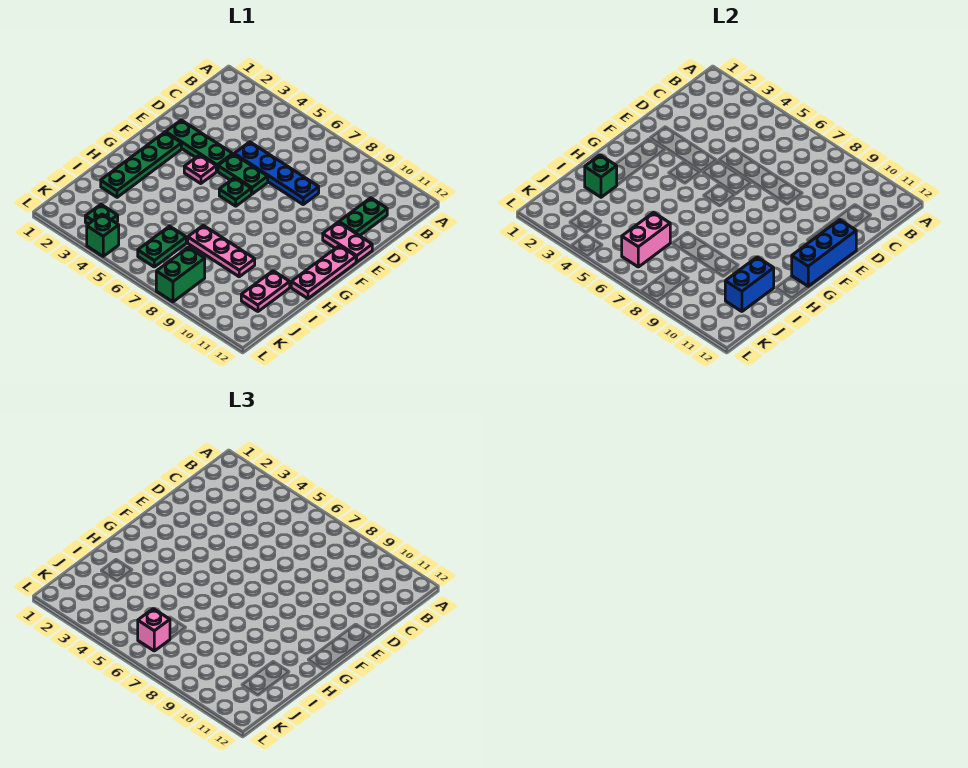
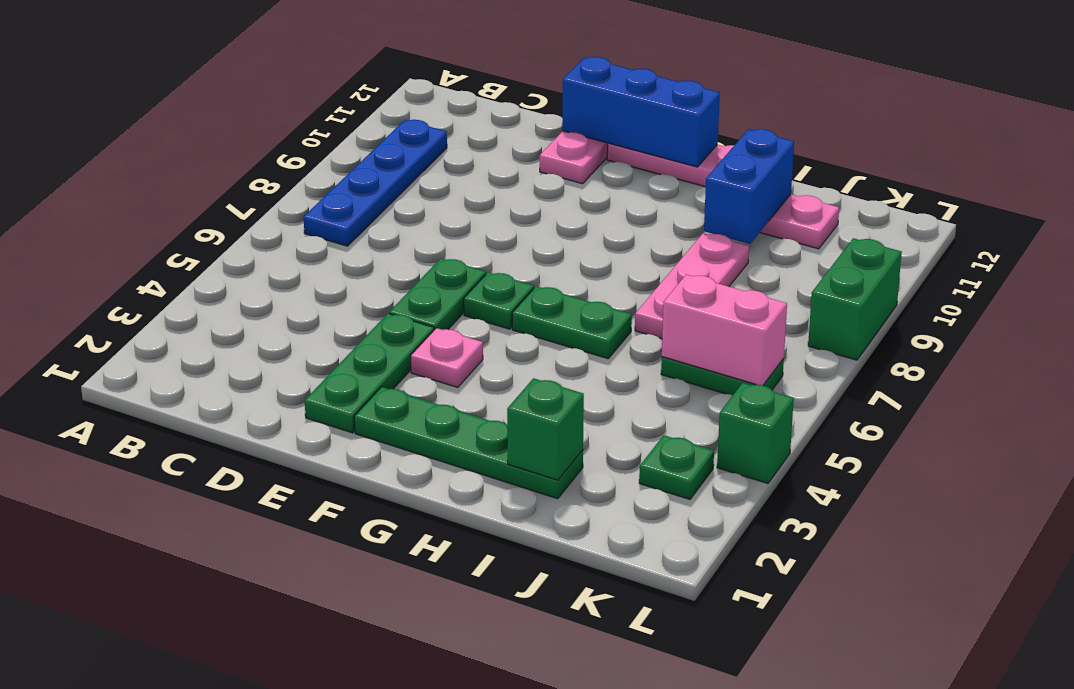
green plate C11:D11 level 1 -> green plate G6:H6 level 1
blue plate D5:D8 level 1 -> blue plate B7:B10 level 1
blue brick I11:J11 level 2 -> blue brick I10:I11 level 2
pink brick K6 level 3 -> none
green brick K8:L8 level 1 -> green brick L8:L9 level 1

